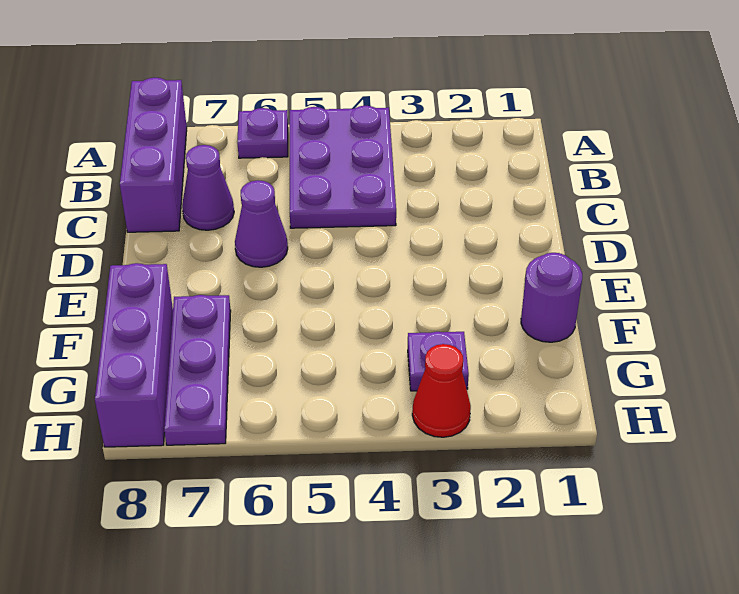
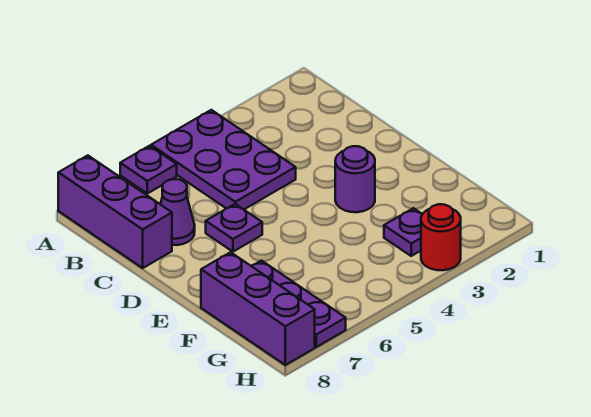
purple cone D6 level 1 -> purple plate D6 level 1
purple round brick F1 level 1 -> purple round brick E3 level 1
red cone H3 level 1 -> red round brick H3 level 1

